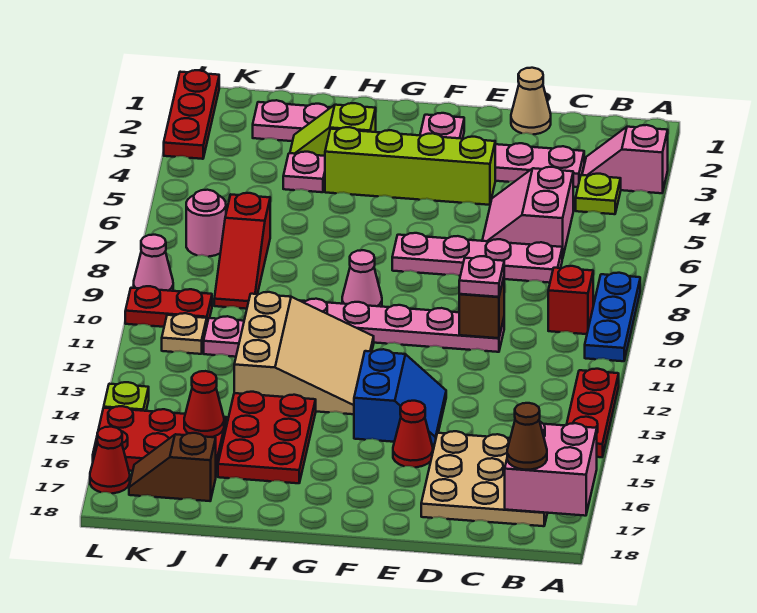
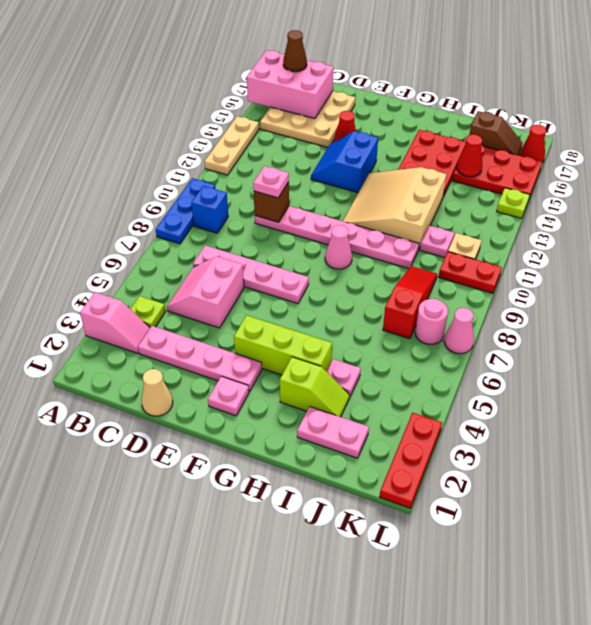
red plate A12:A14 level 1 -> tan plate A12:A14 level 1
pink brick A16:B17 level 2 -> pink brick A16:C17 level 2
red brick B9 level 1 -> blue brick B9 level 1
pink slope C5:D6 level 1 top C -> pink slope C5:D6 level 1 top D
lime brick E4:H4 level 1 -> lime brick F4:H4 level 1
pink cone L9 level 1 -> pink cone L7 level 1

